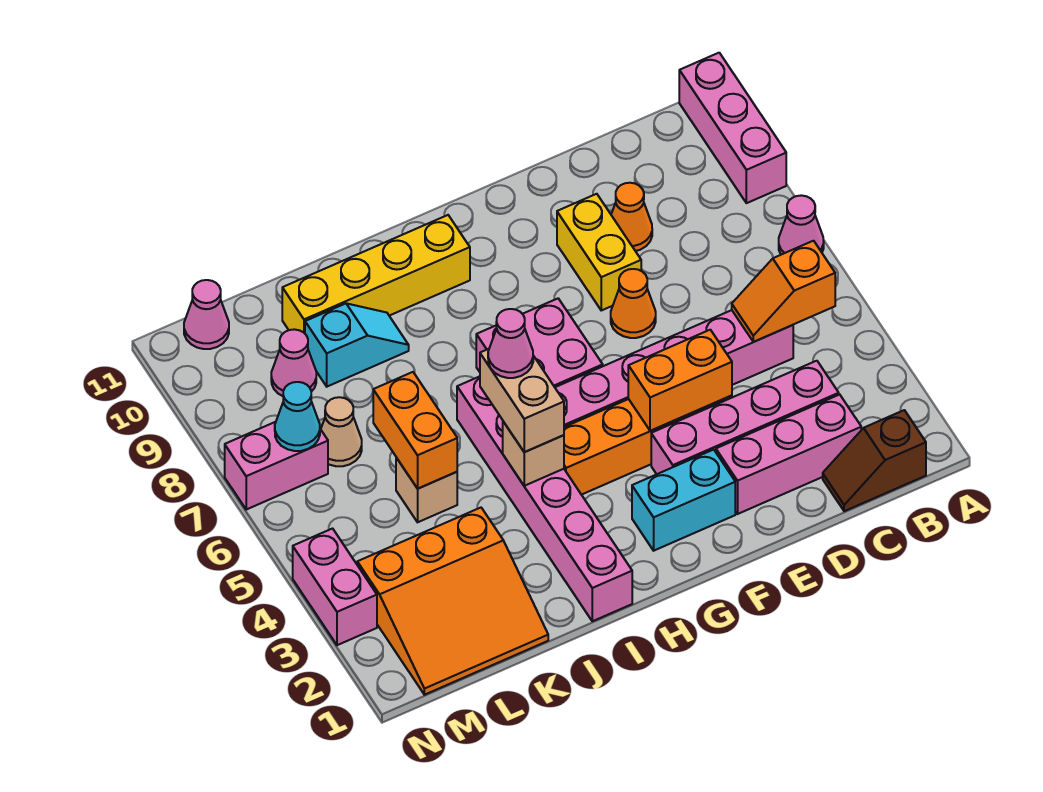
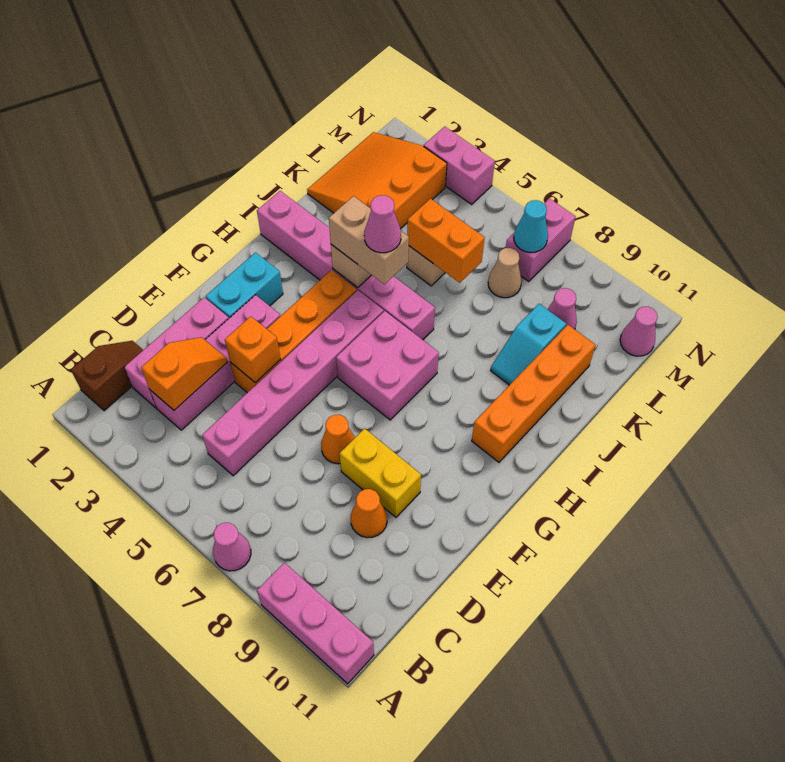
orange slope B5:C5 level 2 top B -> orange slope C3:D3 level 2 top C
orange brick E4:F4 level 2 -> orange brick E4 level 2
yellow brick H10:K10 level 1 -> orange brick H10:K10 level 1

